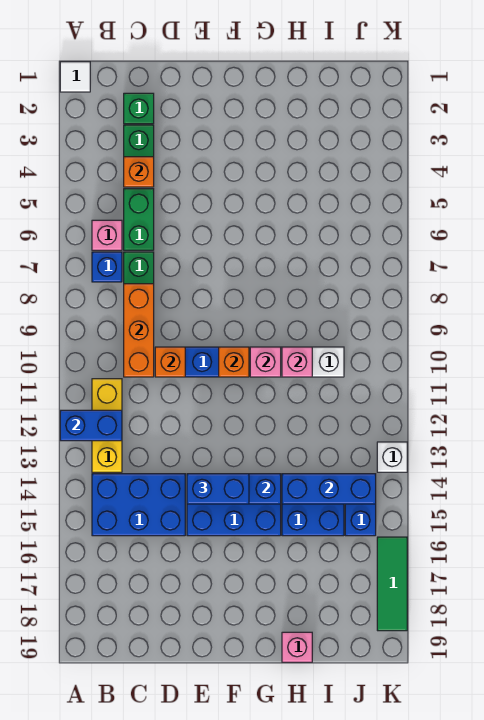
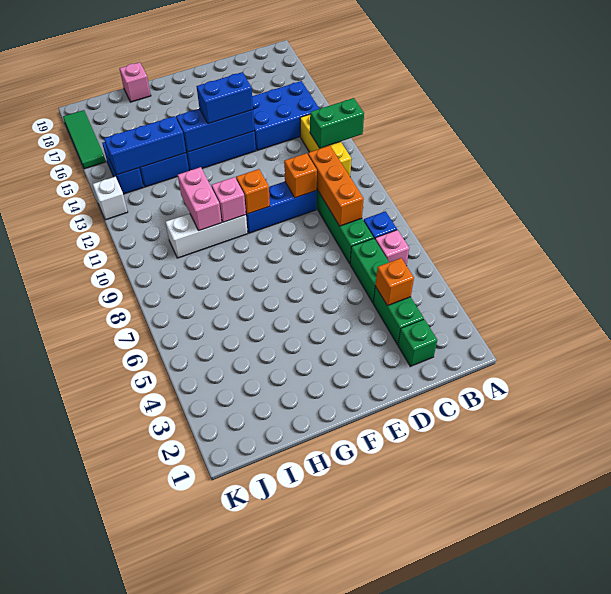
white tile A1 level 1 -> none
blue brick A12:B12 level 2 -> green brick A12:B12 level 2
pink brick H10 level 2 -> pink brick H10:H11 level 2

